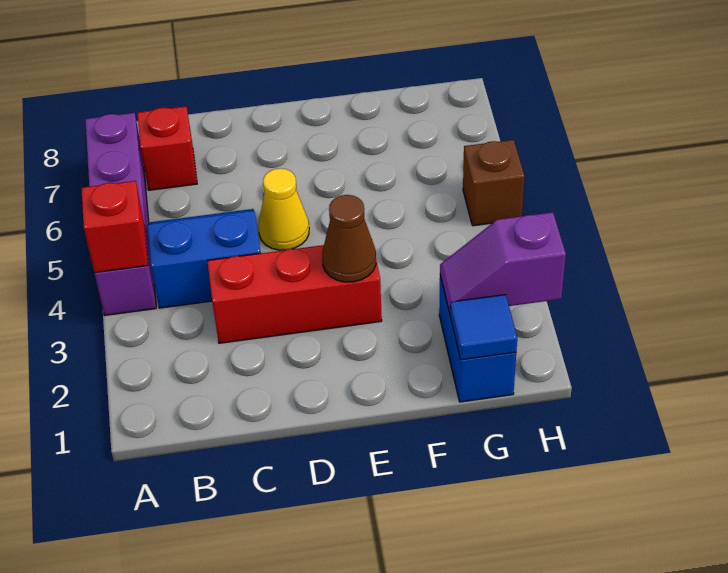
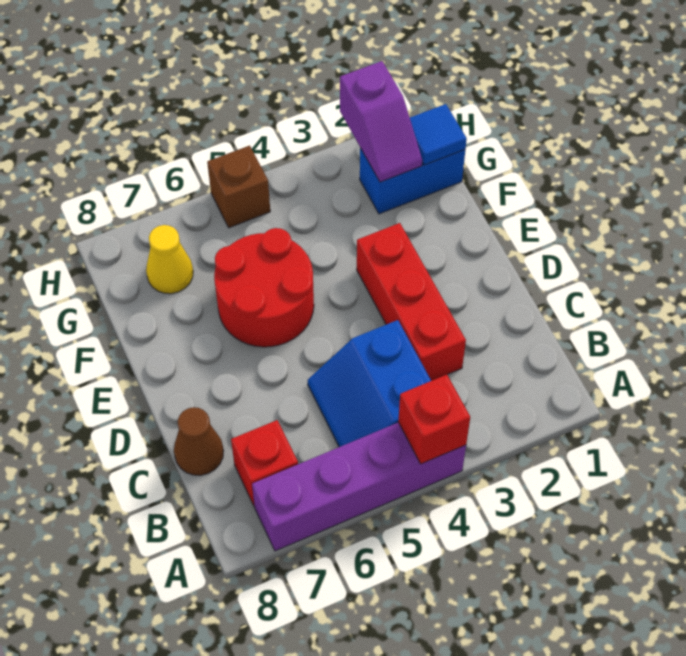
yellow cone D5 level 1 -> yellow cone G7 level 1
brown cone E3 level 2 -> brown cone C8 level 1
none -> red round brick E5:F6 level 1

